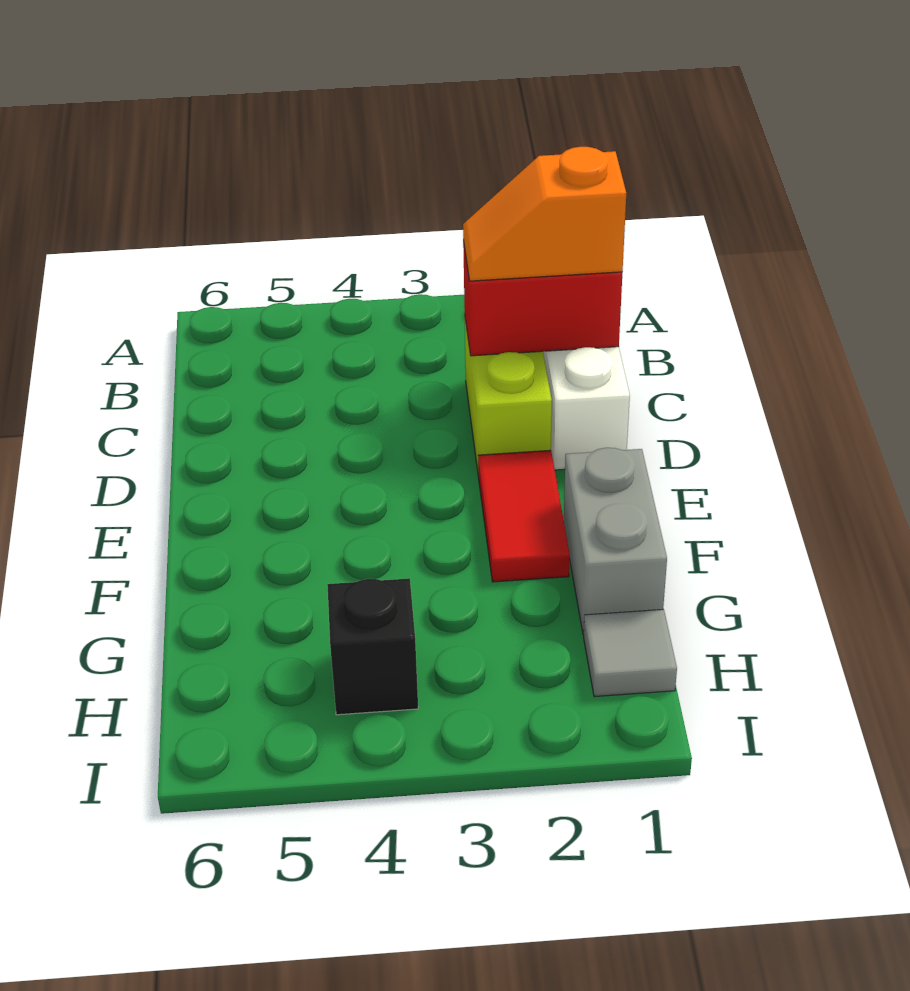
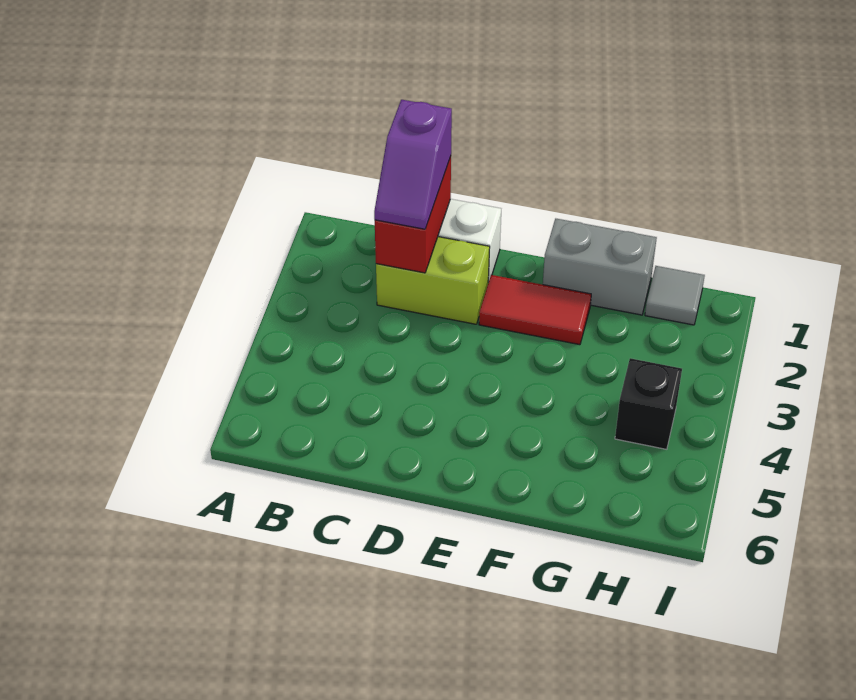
orange slope C1:C2 level 3 top 1 -> purple slope C1:C2 level 3 top 1

